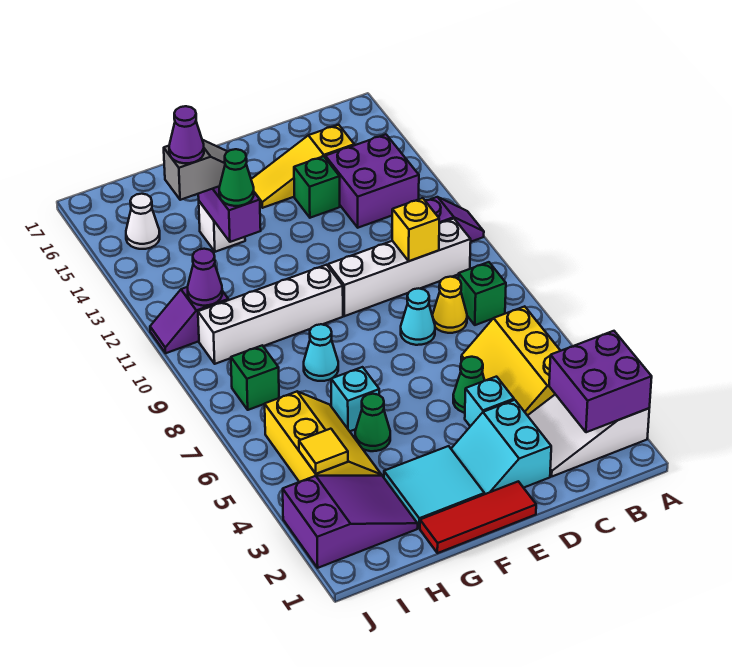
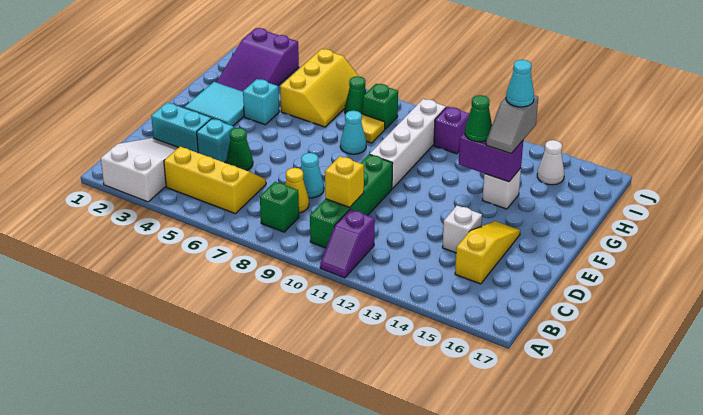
purple brick A2:B3 level 2 -> none
white brick B10:E10 level 1 -> green brick B10:E10 level 1
purple brick B13:C14 level 1 -> none
green brick D14 level 1 -> white brick D14 level 1
red tile E1:G1 level 1 -> none
green cone G5 level 1 -> green cone I7 level 1
cyan brick G6 level 1 -> cyan brick G4 level 1
yellow slope H4:I6 level 1 top I -> yellow slope H5:J6 level 1 top 5
purple cone H14 level 4 -> cyan cone H14 level 4
yellow tile I4 level 2 -> yellow tile H8 level 1
purple cone I11 level 2 -> none

